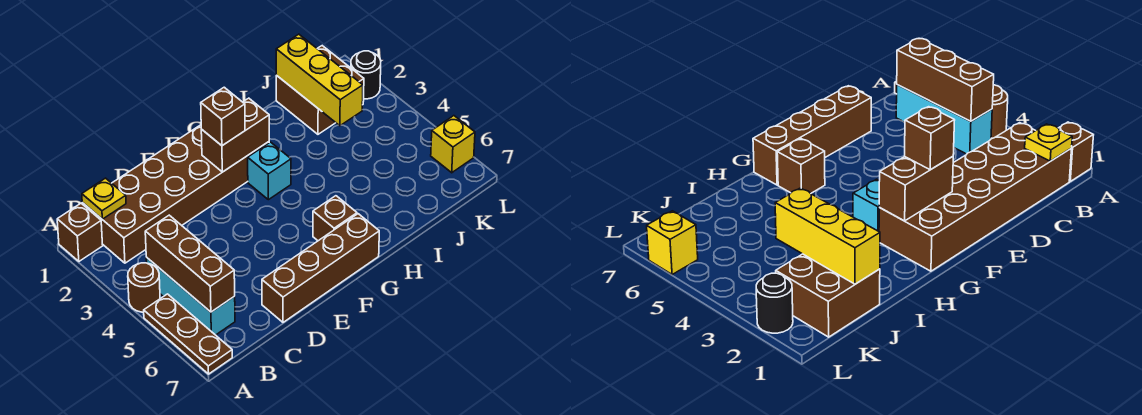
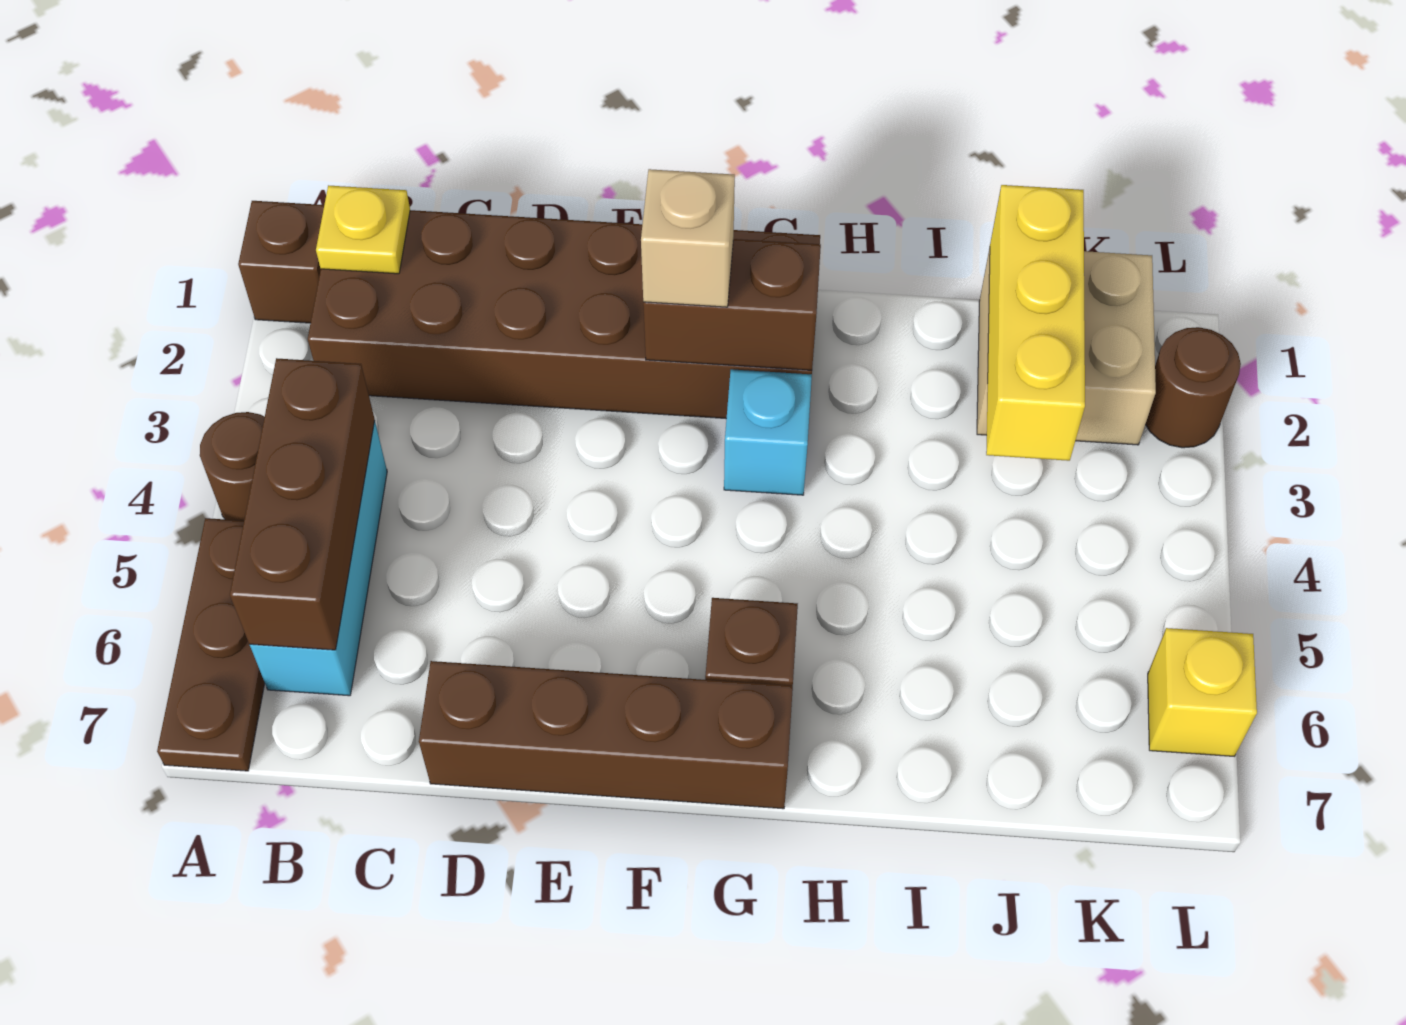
brown brick F2 level 3 -> tan brick F2 level 3
brown brick J1:K2 level 1 -> tan brick J1:K2 level 1
black round brick L2 level 1 -> brown round brick L2 level 1

